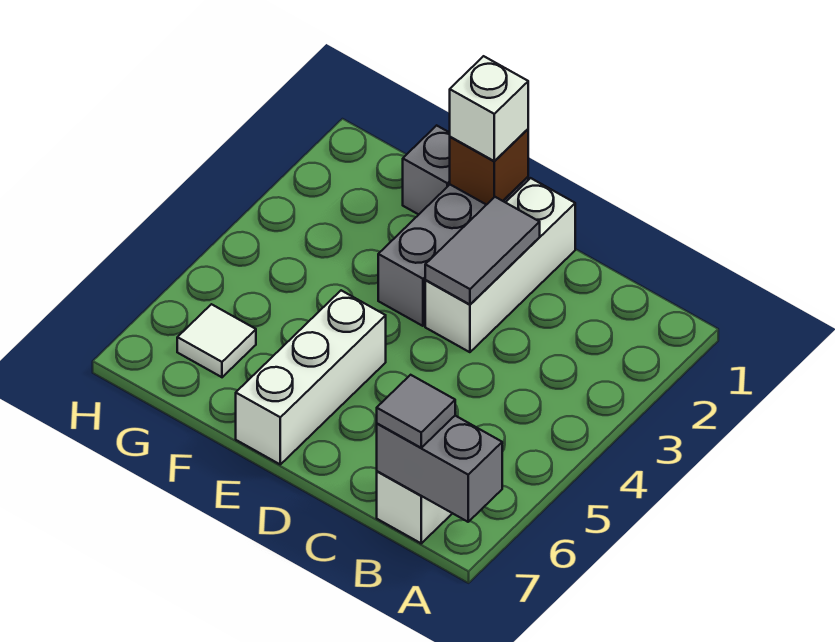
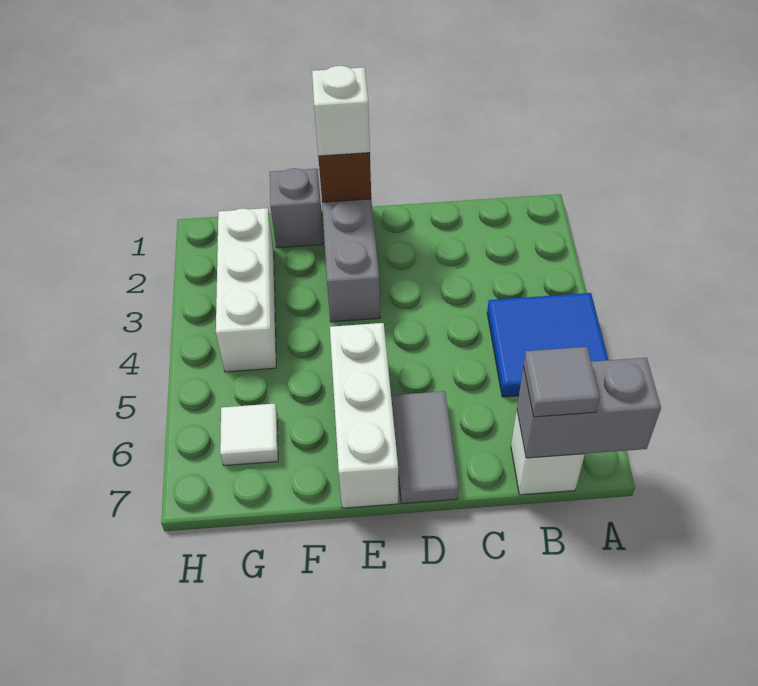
none -> blue tile A4:B5 level 1
white brick D1:D3 level 1 -> white brick G2:G4 level 1
grey tile D2:D3 level 2 -> grey tile D6:D7 level 1

